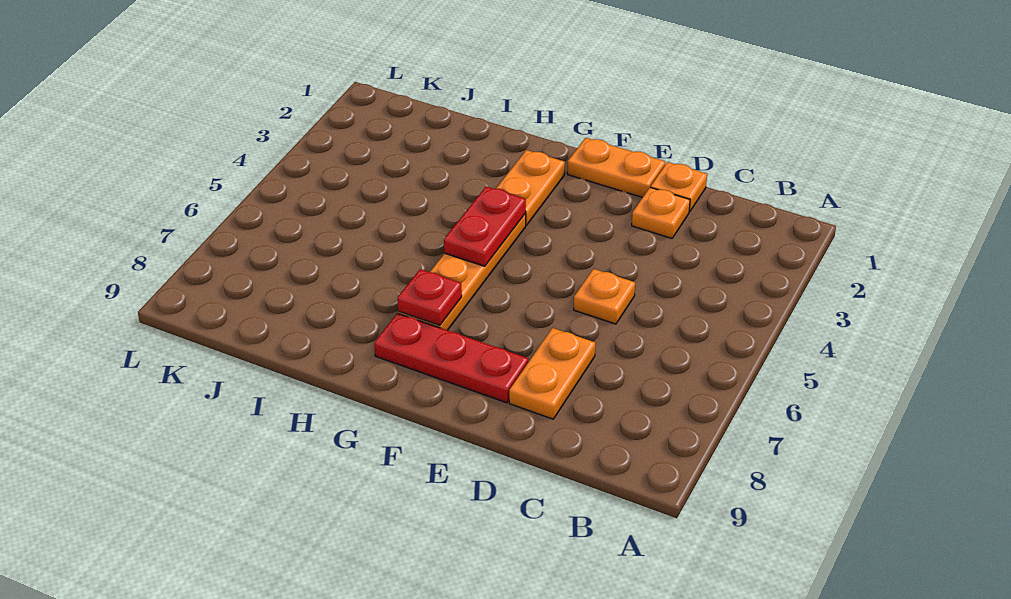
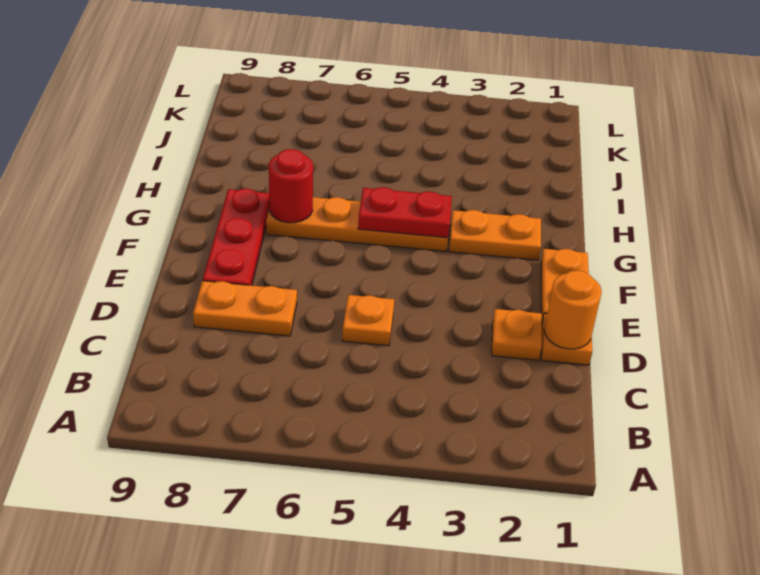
none -> orange round brick D1 level 2
red plate G7 level 2 -> red round brick G7 level 2

